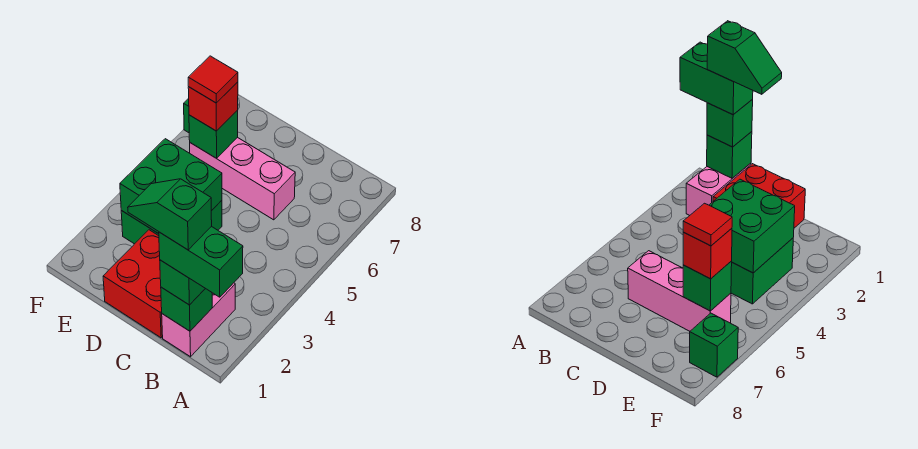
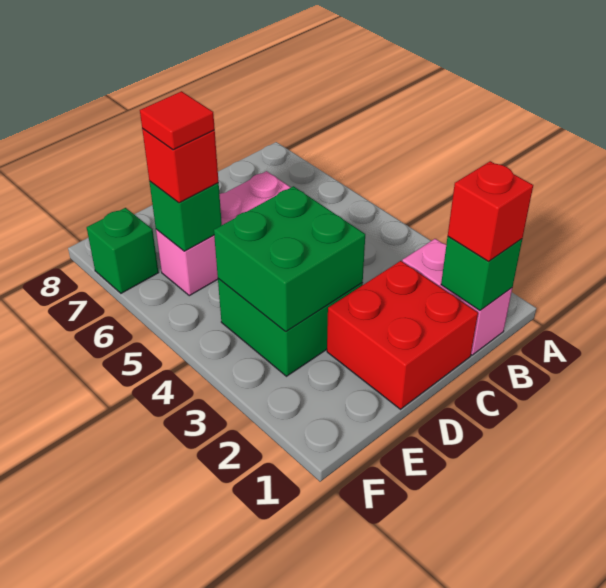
green brick A1:B1 level 4 -> none
green brick B1 level 3 -> red brick B1 level 3
green slope B1:C1 level 5 top B -> none

